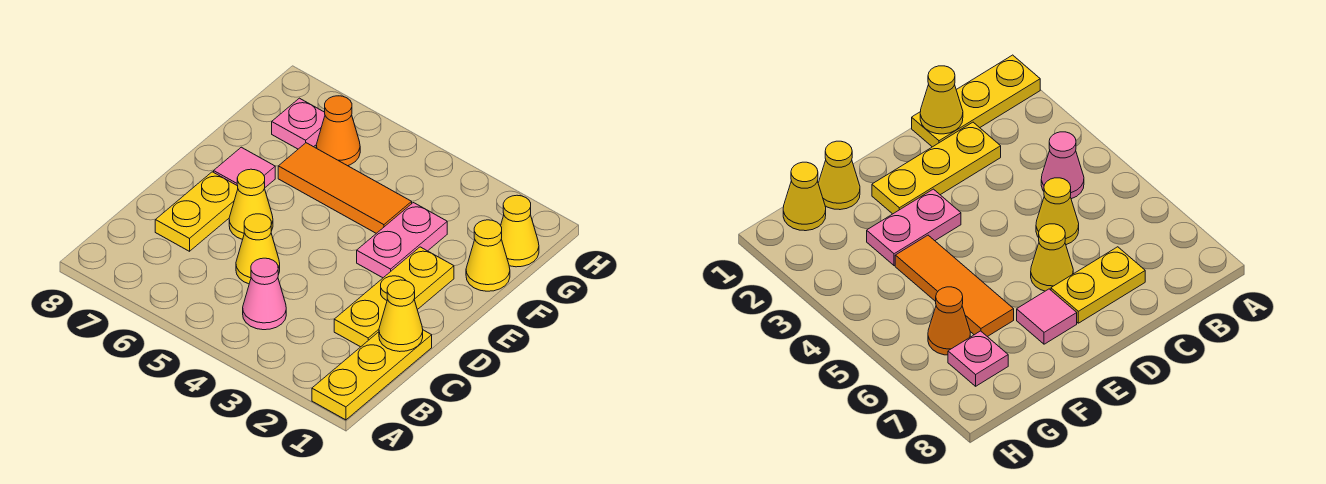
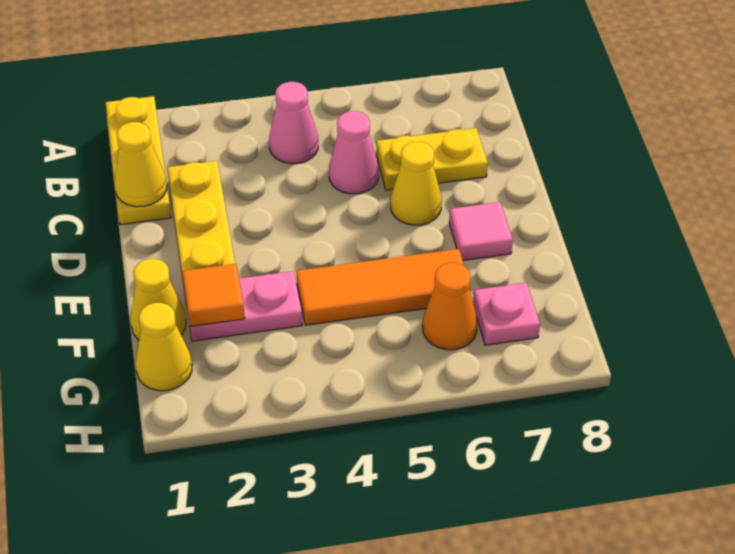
yellow cone C5 level 1 -> pink cone C5 level 1
yellow plate C7:D7 level 1 -> yellow plate C6:C7 level 1
pink plate E3:F3 level 1 -> pink plate F2:F3 level 1
none -> orange tile F2 level 2

